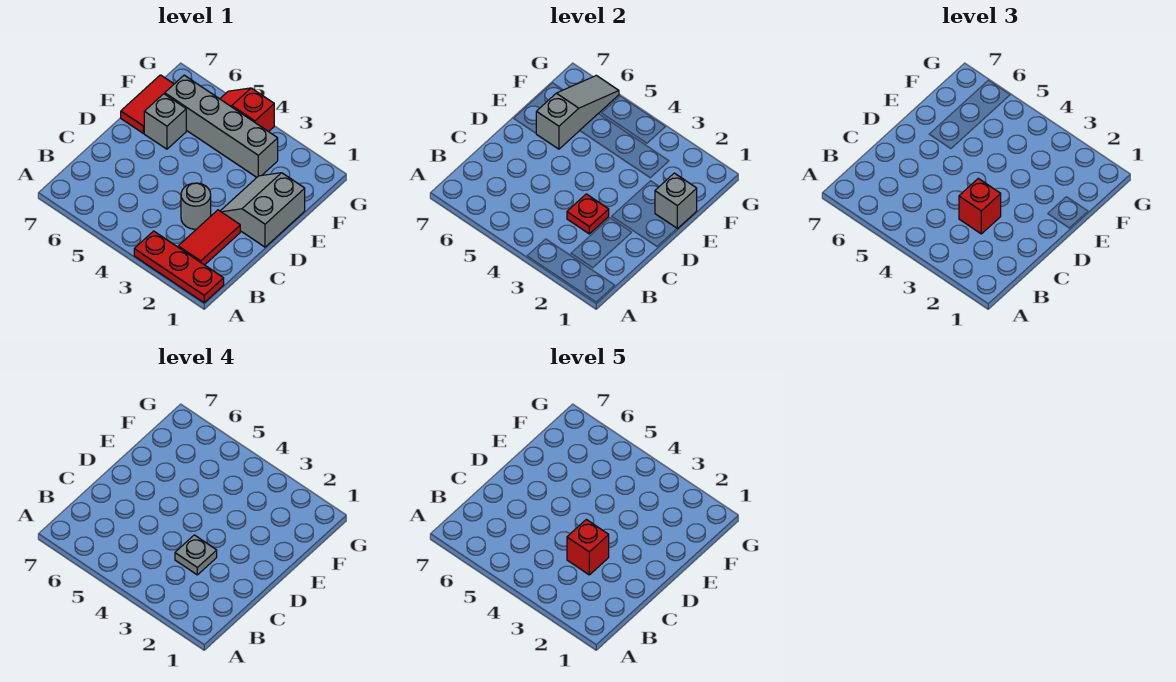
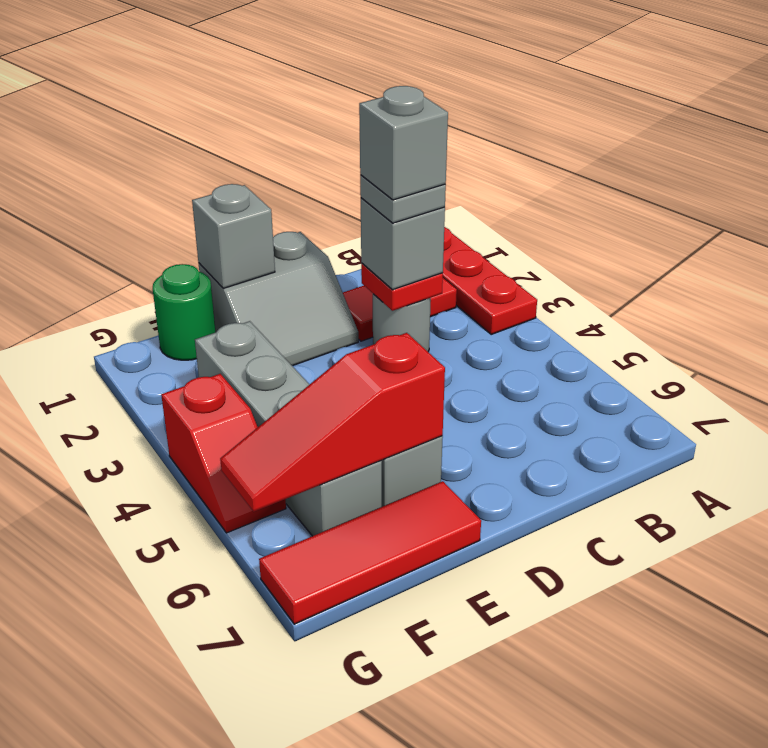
red brick C3 level 3 -> grey brick C3 level 3
red brick C3 level 5 -> grey brick C3 level 5
grey slope E6:G6 level 2 top E -> red slope E6:G6 level 2 top E
red tile E7:F7 level 1 -> red tile E7:G7 level 1
none -> green round brick F1 level 1

